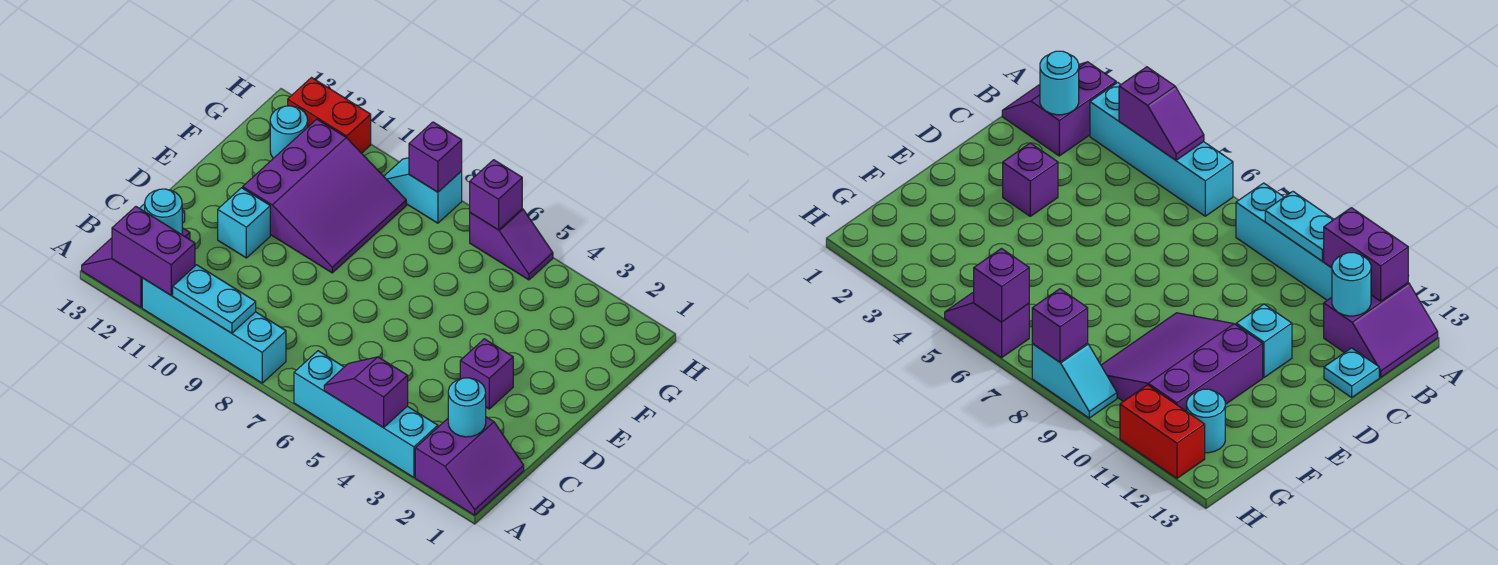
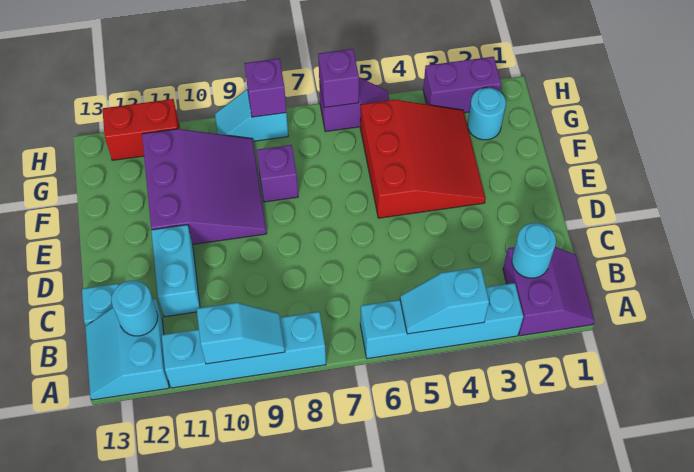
purple slope A4:A5 level 2 top 4 -> cyan slope A4:A5 level 2 top 4
cyan plate A9:A10 level 2 -> cyan slope A9:A10 level 2 top 10
purple brick A11:A12 level 2 -> purple brick H2:H3 level 1
purple slope A12:B13 level 1 top 12 -> cyan slope A12:B13 level 1 top 12
purple brick D3 level 1 -> purple brick F8 level 1
cyan brick D11 level 1 -> cyan brick C11:D11 level 1
none -> red slope E3:G5 level 1 top 5
cyan round brick G12 level 1 -> cyan round brick G2 level 1

